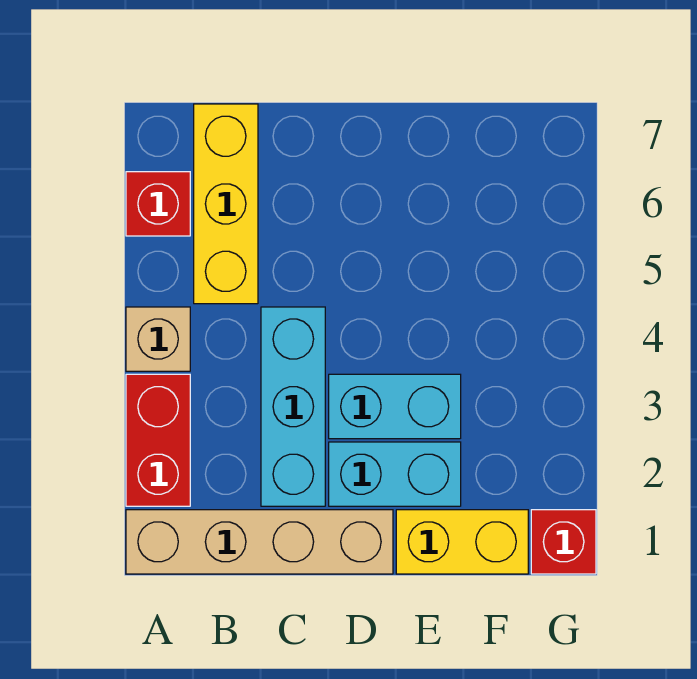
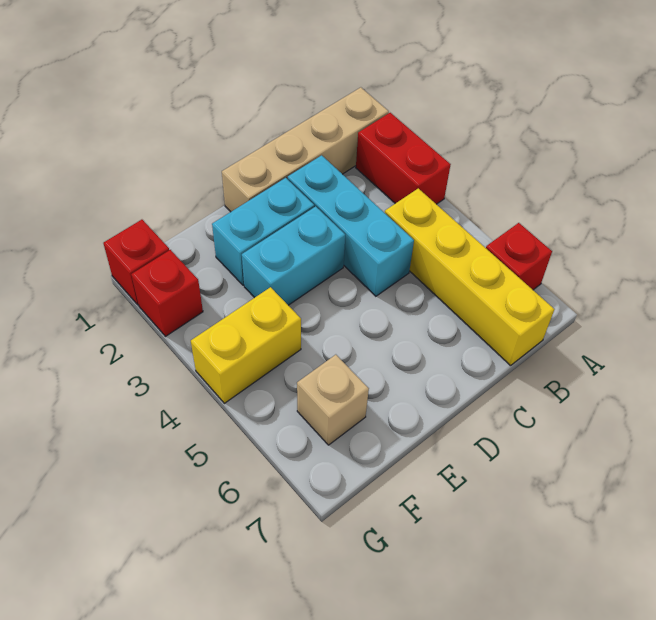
tan brick A4 level 1 -> tan brick F6 level 1
yellow brick B5:B7 level 1 -> yellow brick B4:B7 level 1
yellow brick E1:F1 level 1 -> yellow brick F4:G4 level 1
none -> red brick G2 level 1

